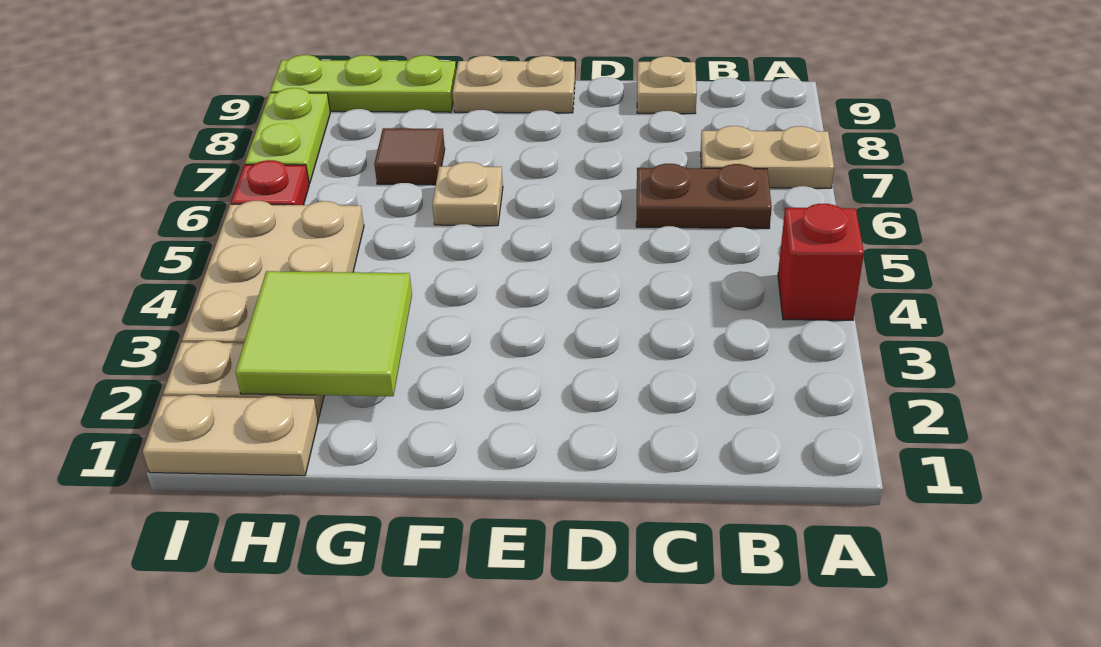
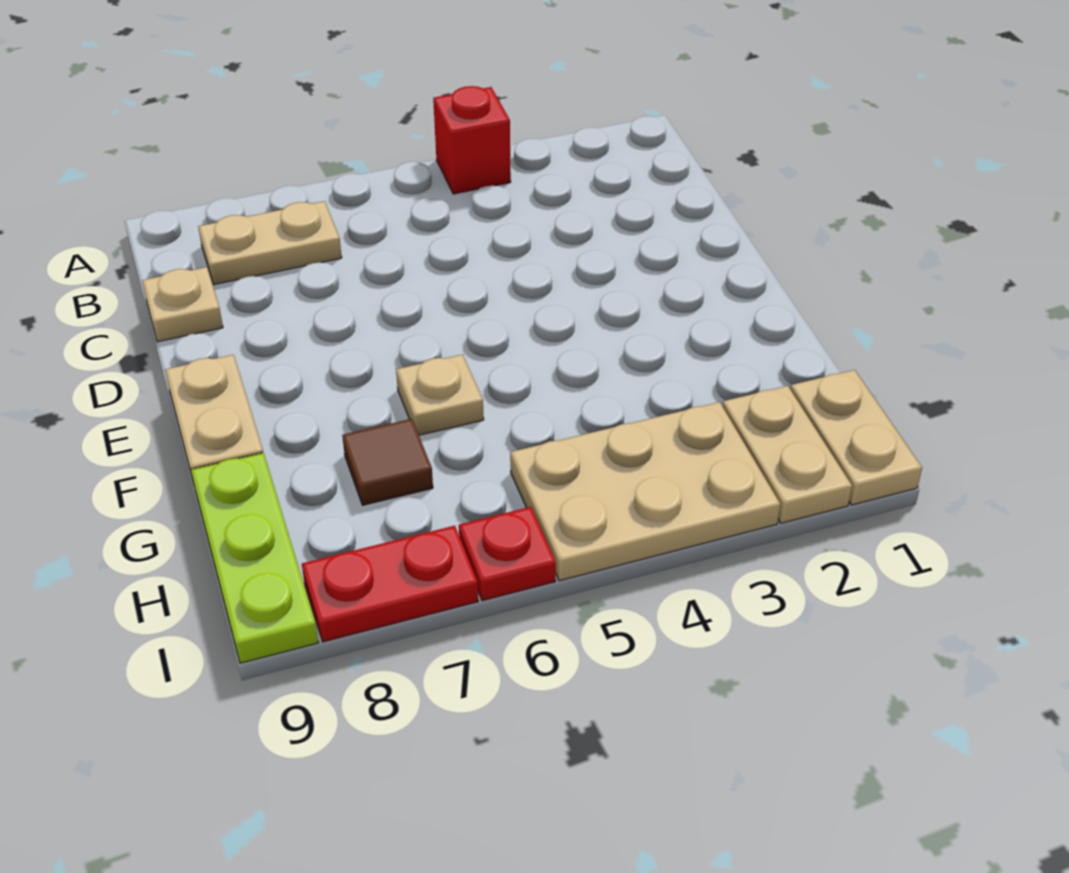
tan plate A7:B7 level 1 -> tan plate B7:B8 level 1
brown plate B6:C6 level 1 -> none
lime tile G2:H3 level 2 -> none
lime plate I7:I8 level 1 -> red plate I7:I8 level 1

